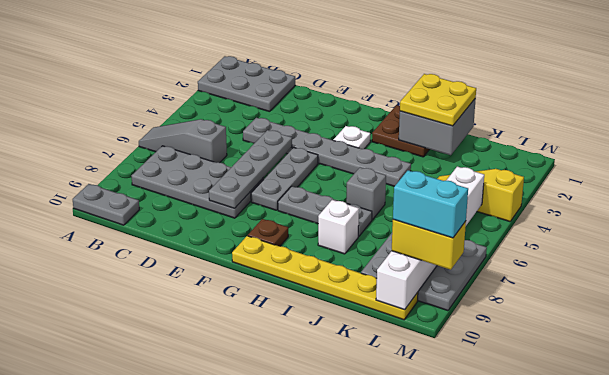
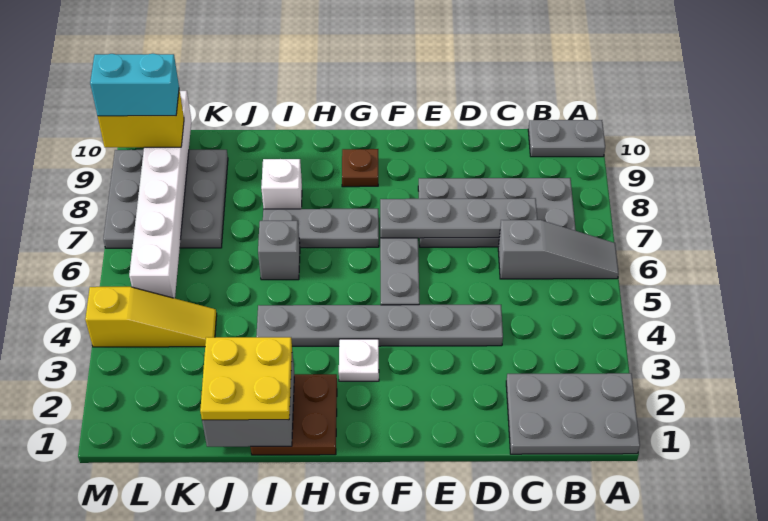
grey plate E5:E8 level 2 -> grey plate C7:F7 level 2
yellow plate G10:L10 level 1 -> none

